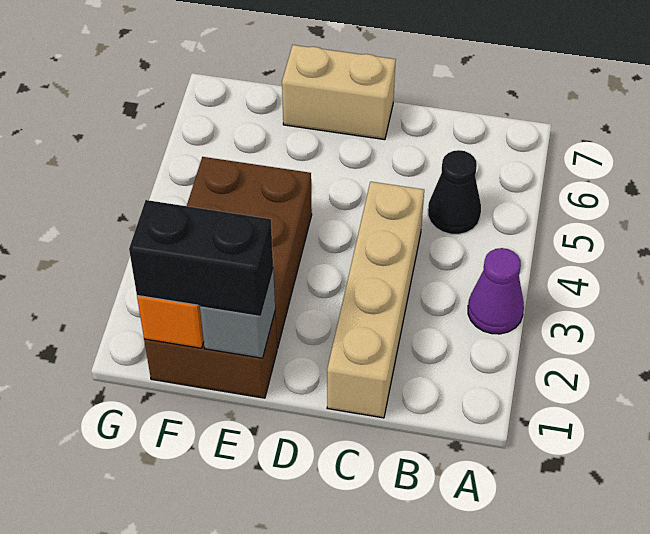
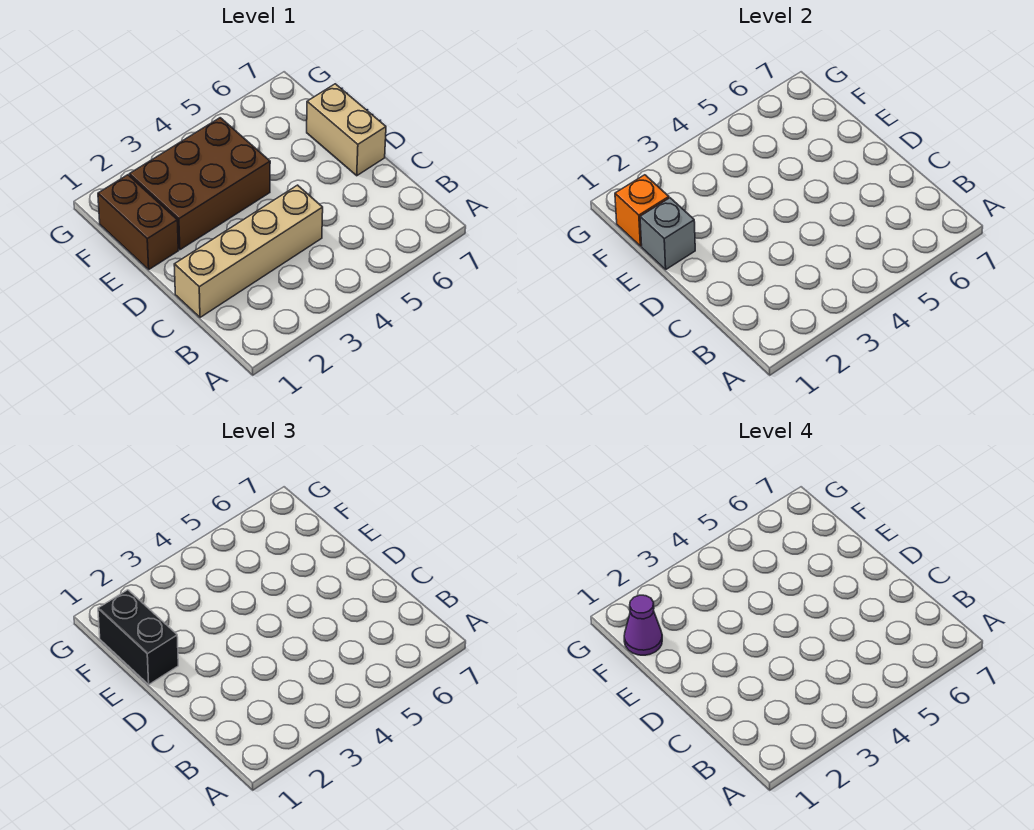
purple cone A3 level 1 -> purple cone F1 level 4
black cone B5 level 1 -> none

